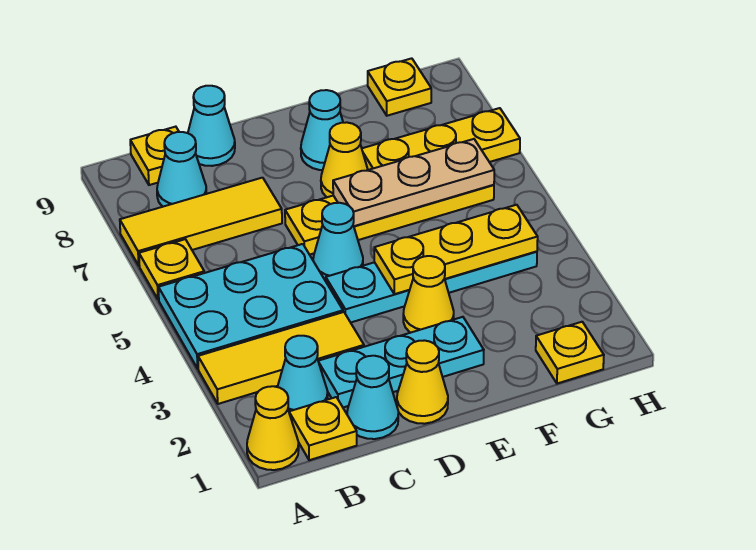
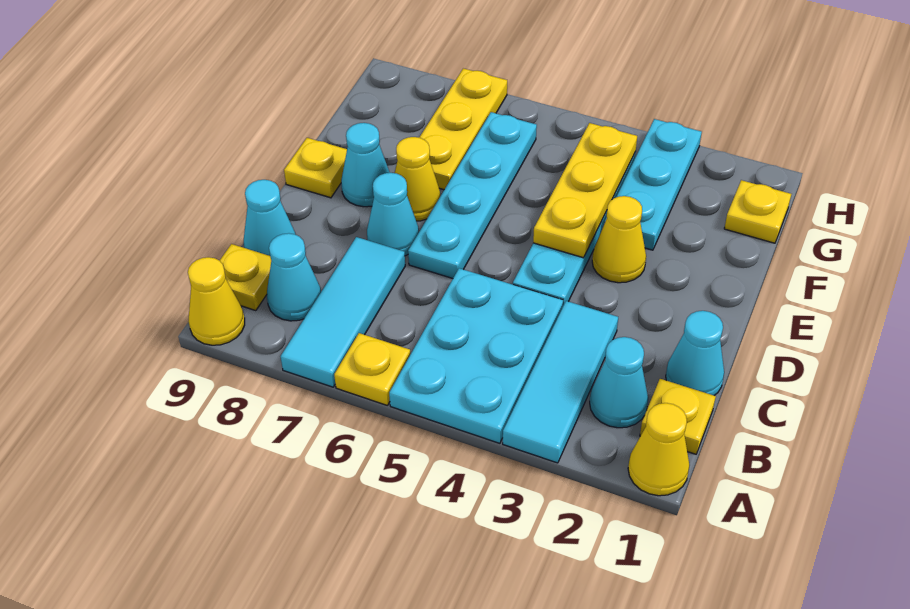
yellow tile A3:C3 level 1 -> cyan tile A3:C3 level 1
yellow tile A7:C7 level 1 -> cyan tile A7:C7 level 1
cyan plate C2:E2 level 1 -> cyan plate F3:H3 level 1
yellow cone D1 level 1 -> yellow cone A9 level 1
cyan cone D5 level 1 -> cyan cone D7 level 1
yellow plate D6:G6 level 1 -> cyan plate D6:G6 level 1
tan plate E6:G6 level 2 -> none
yellow plate G9 level 1 -> yellow plate E9 level 1

